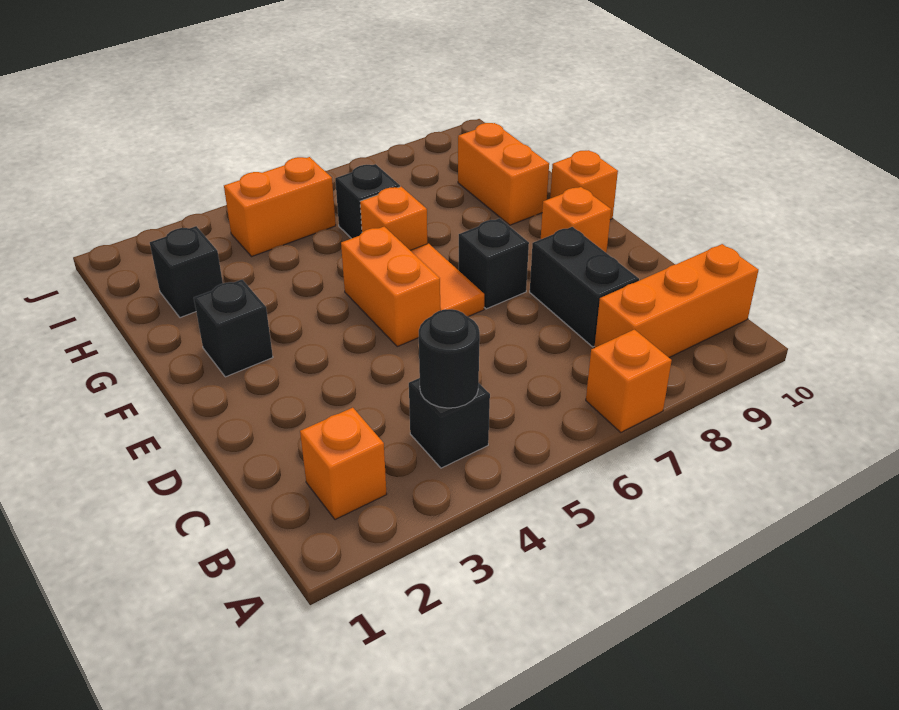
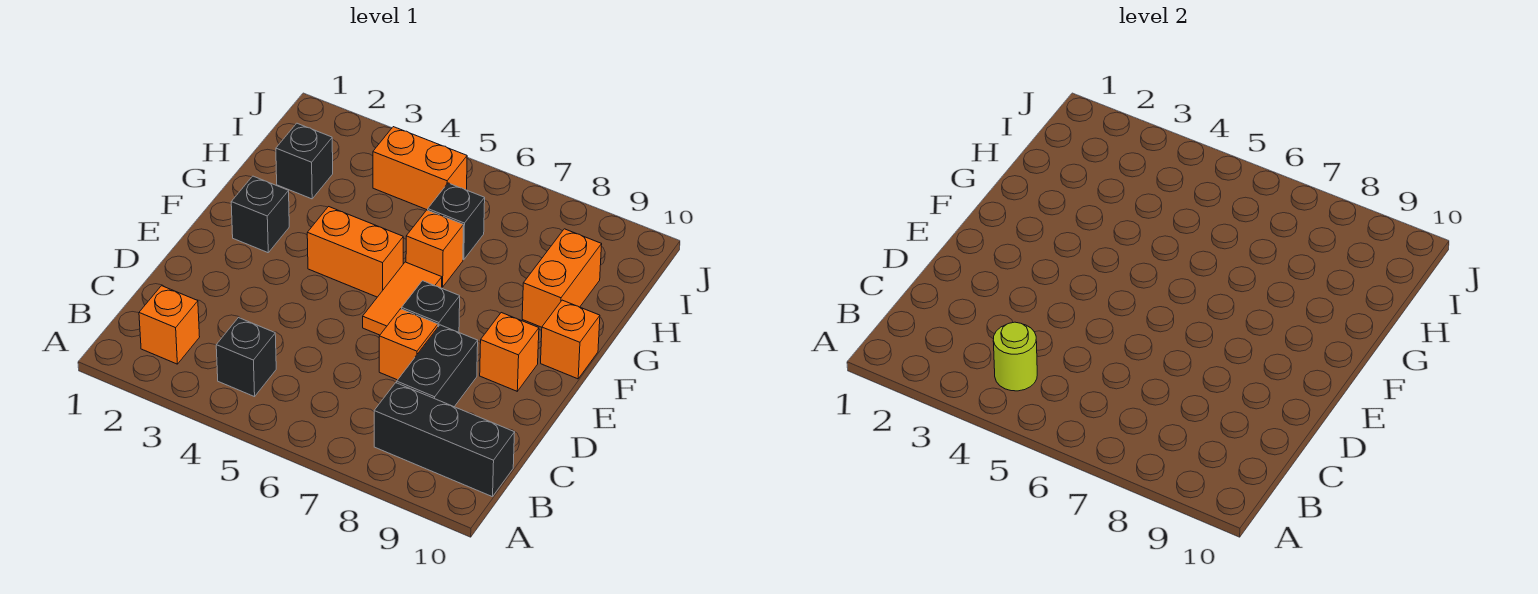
orange brick A7 level 1 -> orange brick D7 level 1
black round brick B4 level 2 -> lime round brick B4 level 2
orange brick B8:B10 level 1 -> black brick B8:B10 level 1
orange brick E5:F5 level 1 -> orange brick F4:F5 level 1

